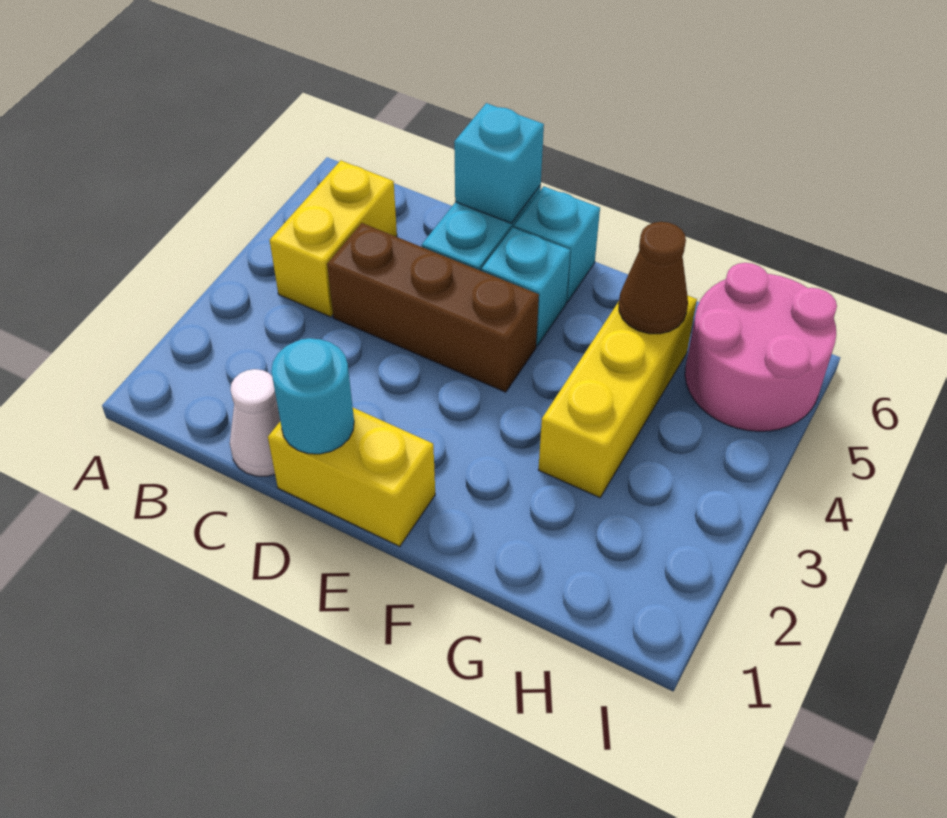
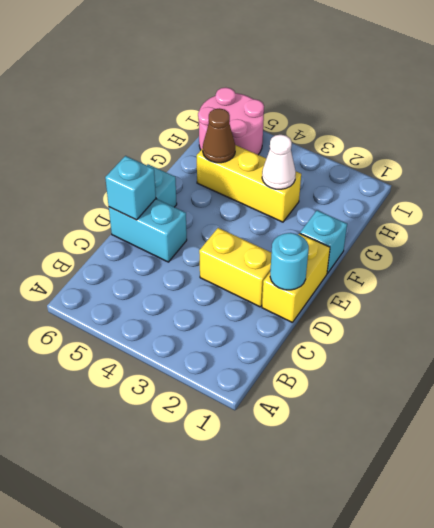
yellow brick B4:B5 level 1 -> yellow brick D2:D3 level 1
white cone C1 level 1 -> white cone G3 level 2
brown brick C4:E4 level 1 -> none
cyan brick E5 level 1 -> cyan brick F1 level 1

